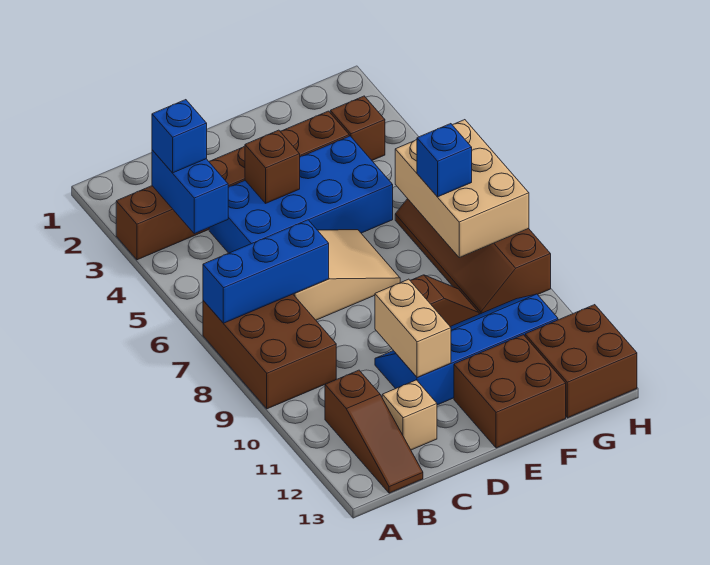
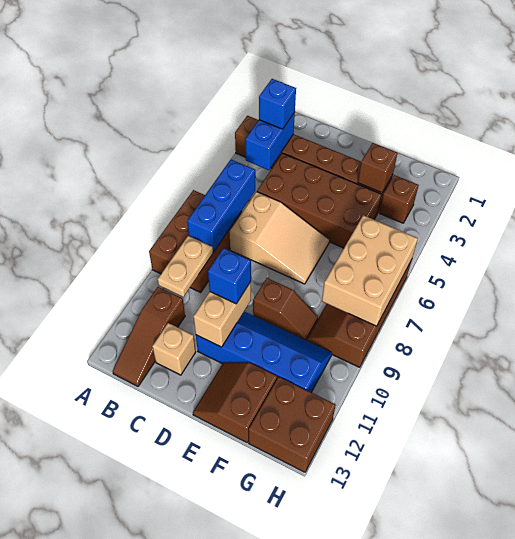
blue brick A7:C7 level 2 -> blue brick B6:B8 level 2
none -> tan plate B9:B10 level 2
blue brick C4:F5 level 1 -> brown brick C4:F5 level 1
brown brick D4 level 2 -> brown brick F3 level 2
brown brick E12:F13 level 1 -> brown slope E12:F13 level 1 top F
blue brick G7 level 3 -> blue brick D10 level 3

